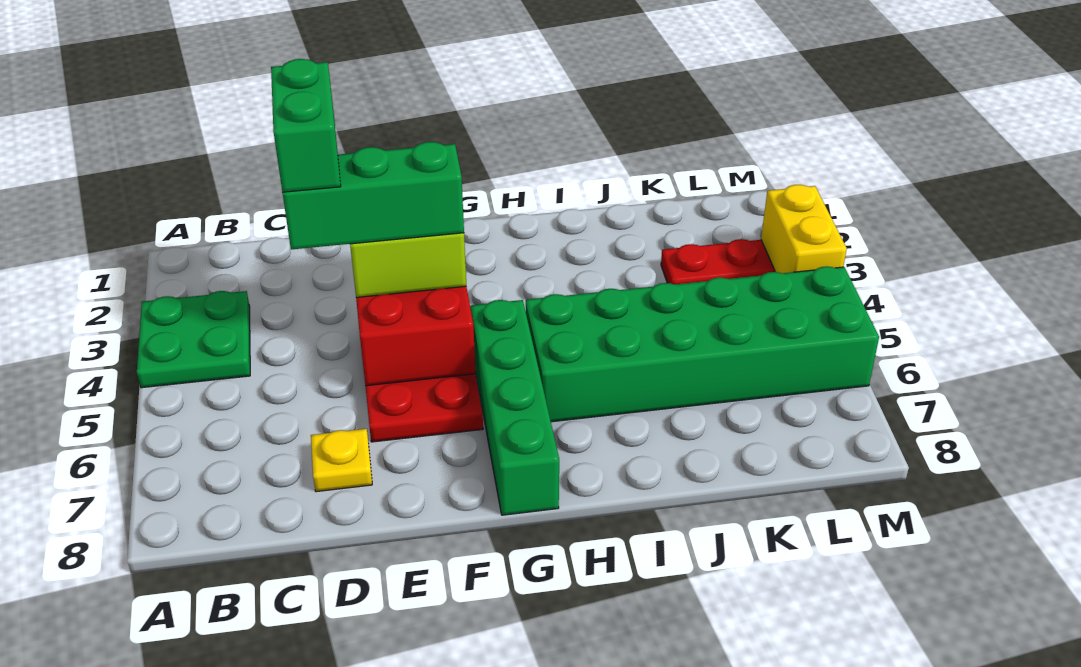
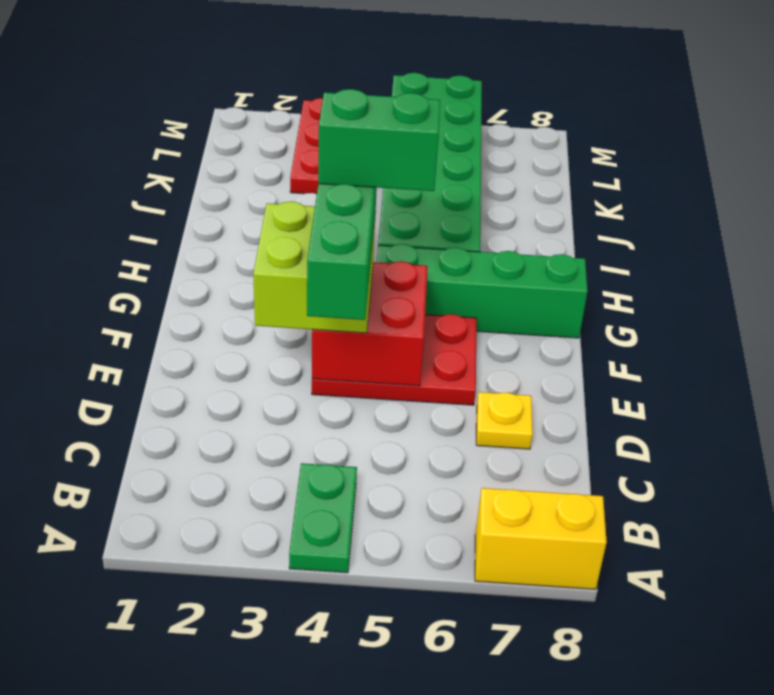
green plate A3:B4 level 1 -> green plate A4:B4 level 1
green brick D3:D4 level 5 -> green brick F4:F5 level 5
yellow brick M3:M4 level 2 -> yellow brick A7:A8 level 1

